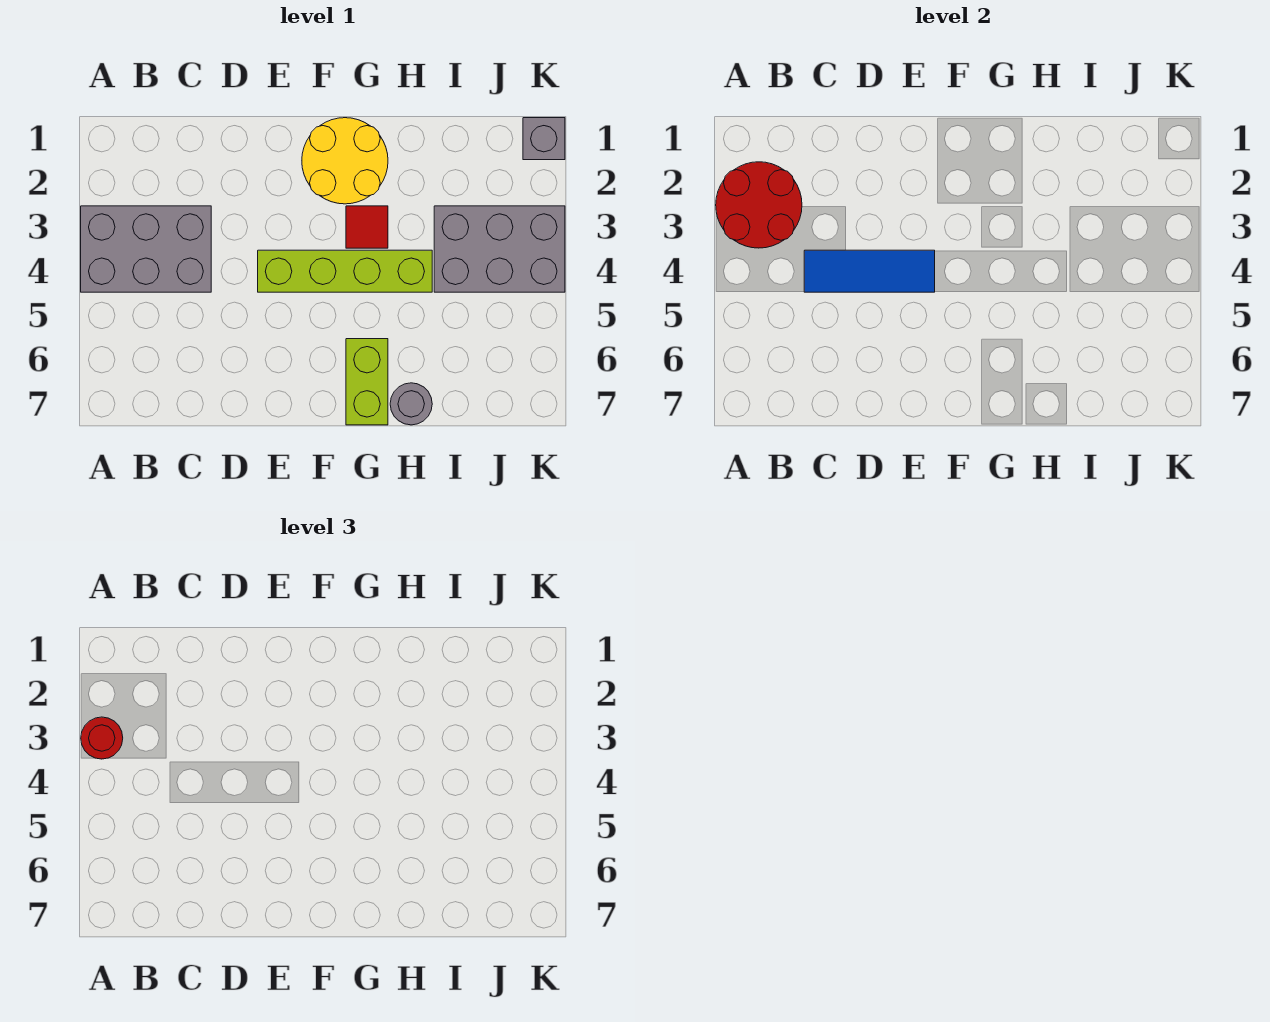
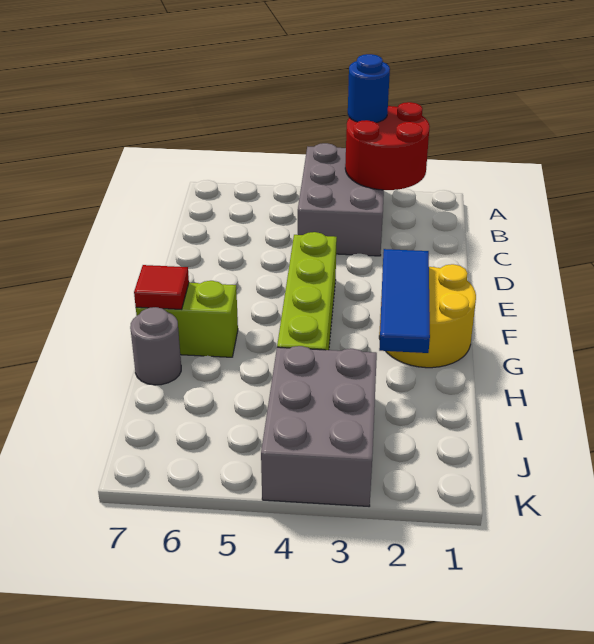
red round brick A3 level 3 -> blue round brick A3 level 3
blue tile C4:E4 level 2 -> blue tile F2:H2 level 2
red tile G3 level 1 -> red tile G7 level 2
grey brick K1 level 1 -> none

